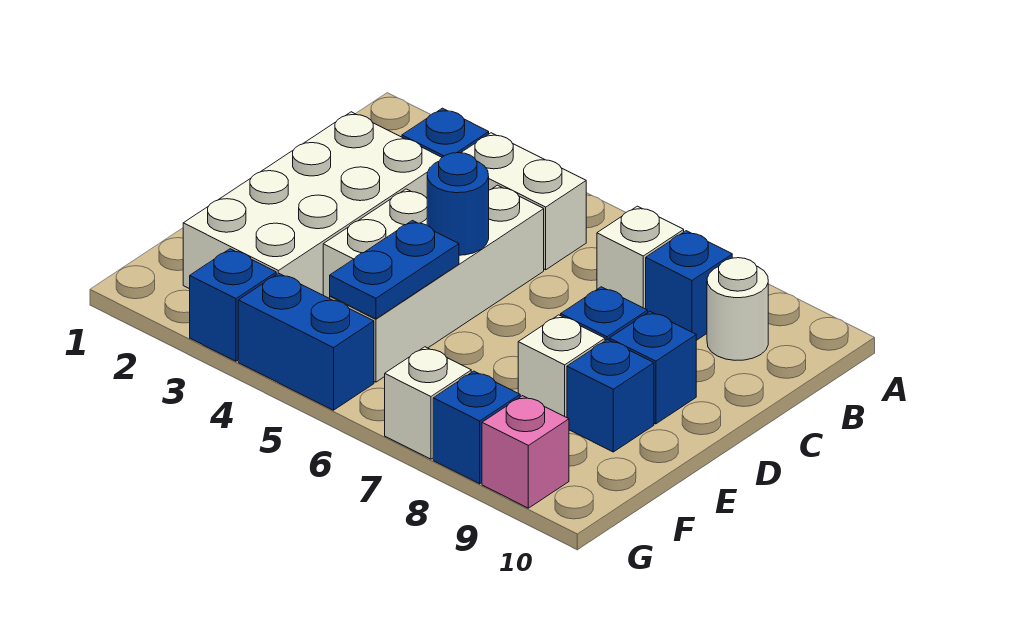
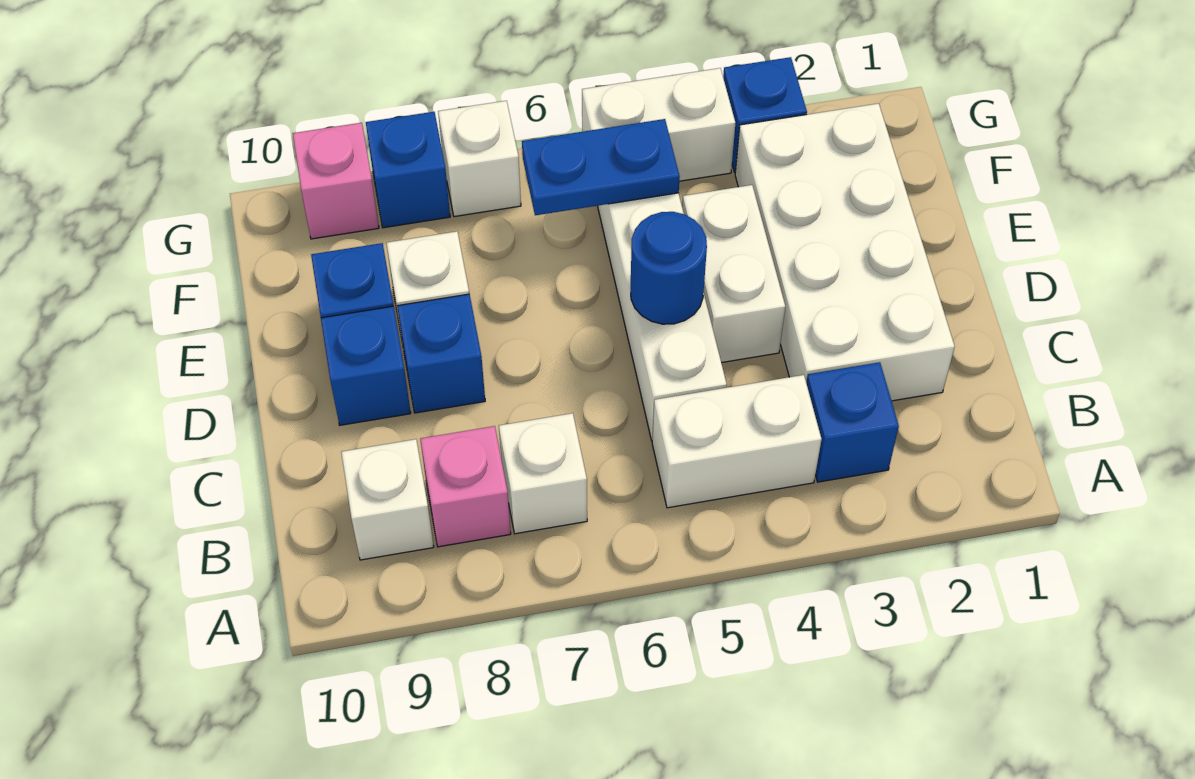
blue brick B8 level 1 -> pink brick B8 level 1
white round brick B9 level 1 -> white brick B9 level 1
blue plate E5:F5 level 2 -> blue plate F5:F6 level 2
blue brick G4:G5 level 1 -> white brick G4:G5 level 1

